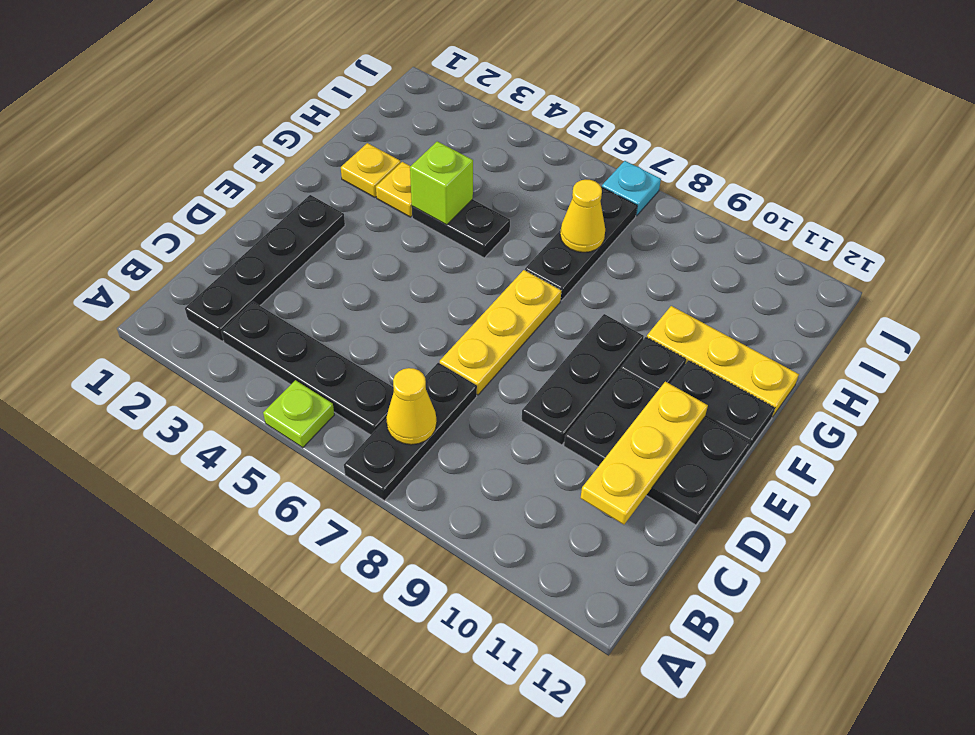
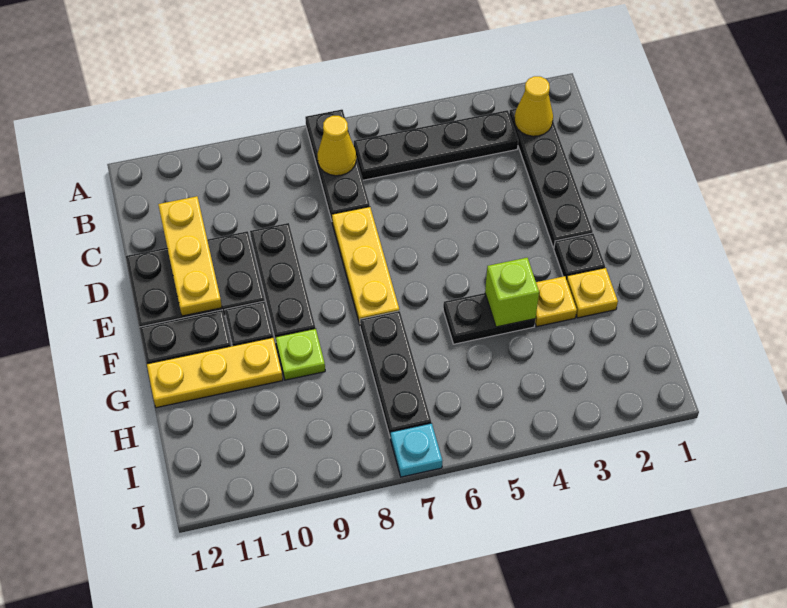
lime plate A5 level 1 -> lime plate G9 level 1
none -> black plate F2 level 1
yellow cone H7 level 2 -> yellow cone B2 level 2

